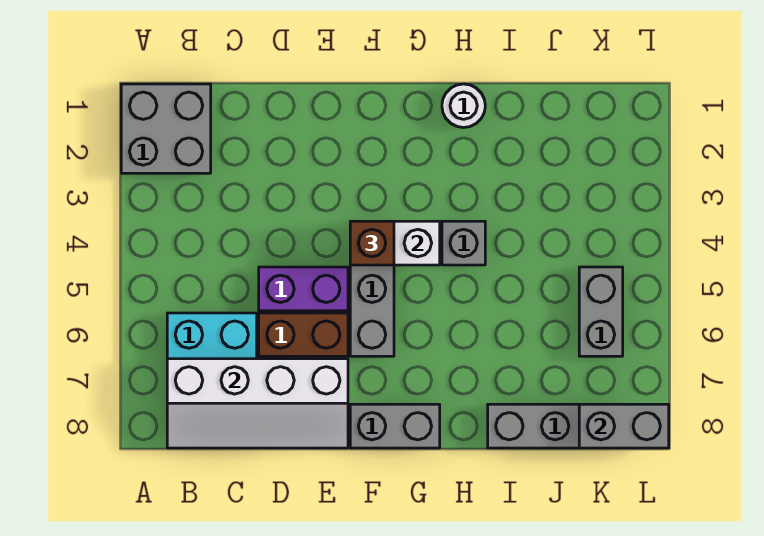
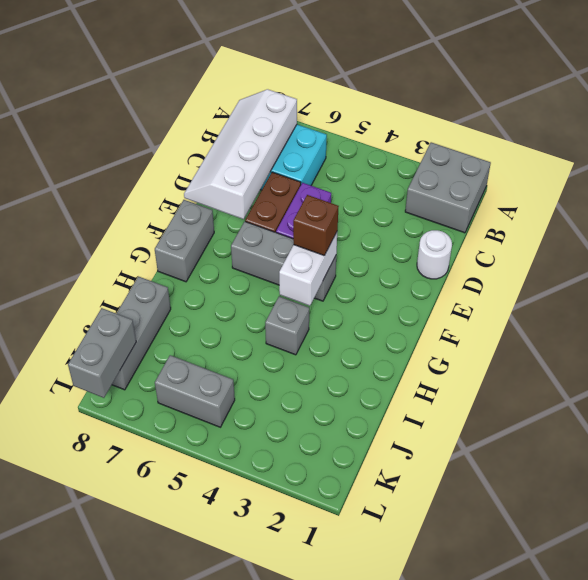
white round brick H1 level 1 -> white round brick D1 level 1

